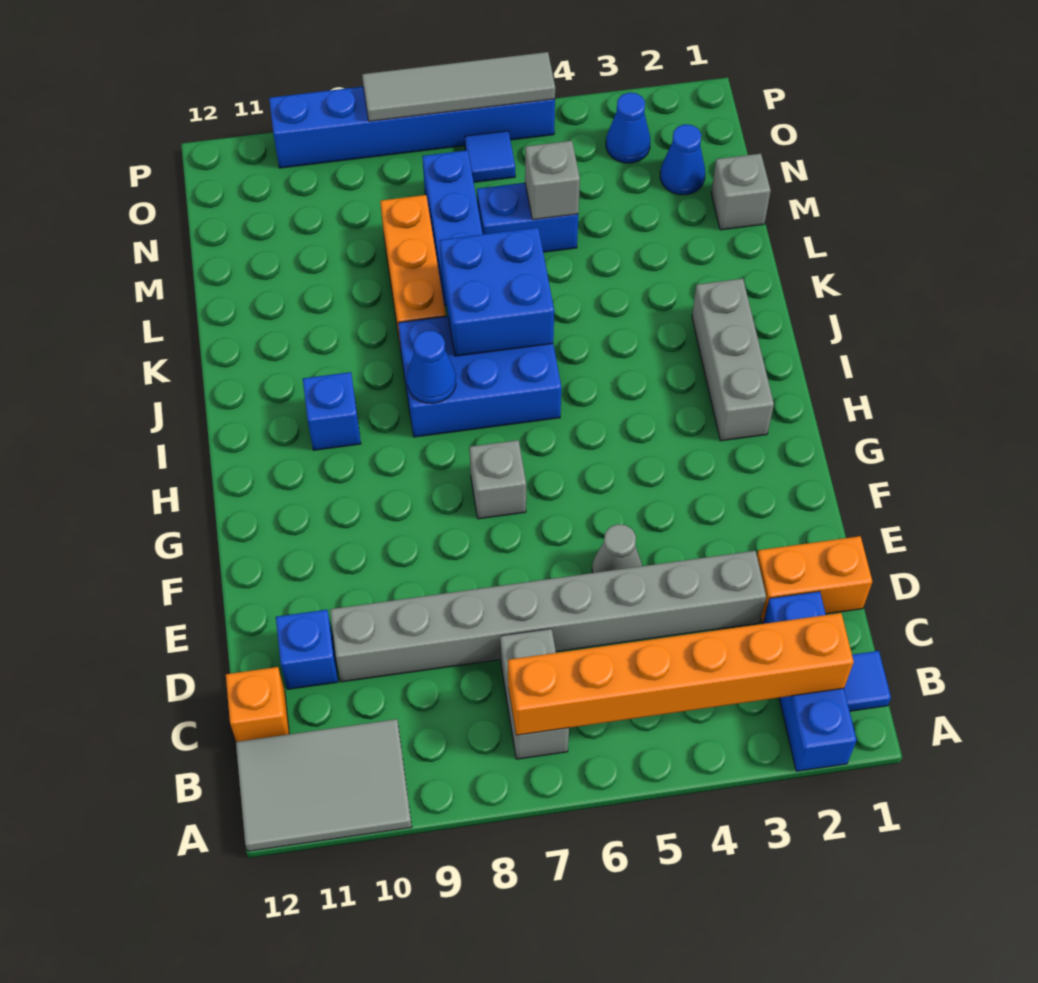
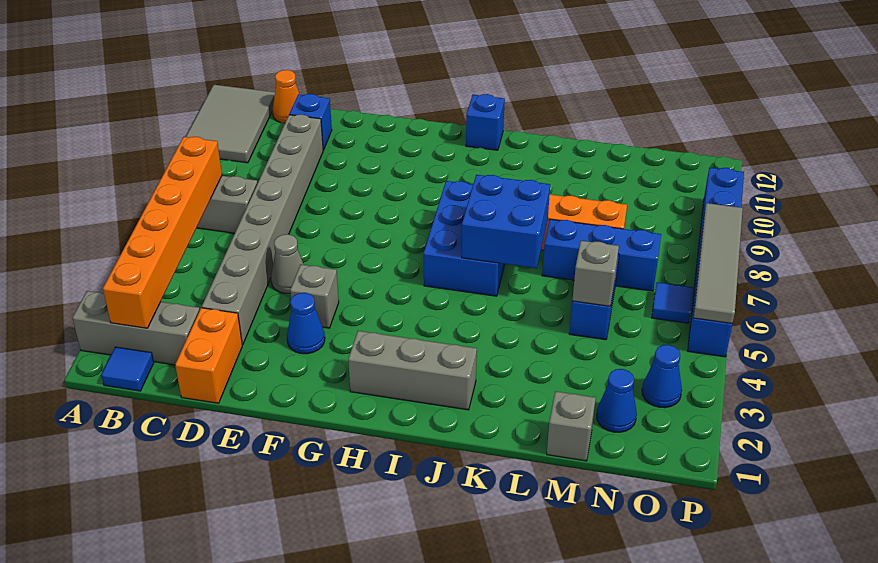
blue brick A2:C2 level 1 -> grey brick A2:C2 level 1
orange brick C12 level 1 -> orange cone C12 level 1
grey brick G7 level 1 -> grey brick F4 level 1
blue cone I8 level 2 -> blue cone F3 level 1
blue brick I10 level 1 -> blue brick I12 level 1

